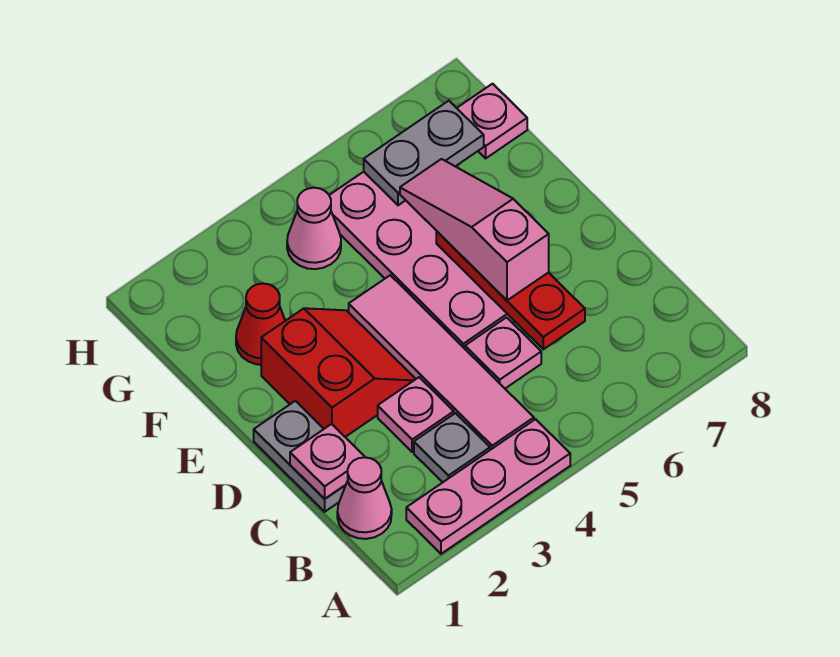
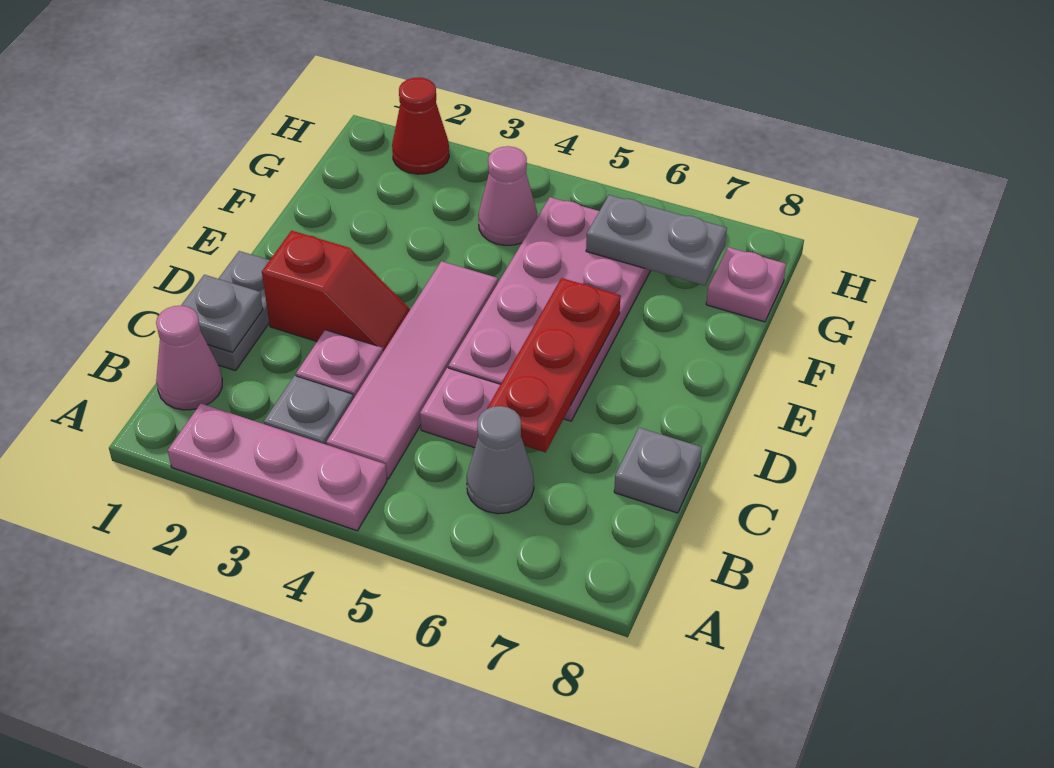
none -> grey cone B6 level 1
pink plate C1 level 2 -> grey plate C1 level 2
none -> grey plate C8 level 1
red slope D2:E3 level 1 top 2 -> red slope D2:D3 level 1 top 2
pink slope D6:F6 level 3 top D -> none
red cone F2 level 1 -> red cone H2 level 1

